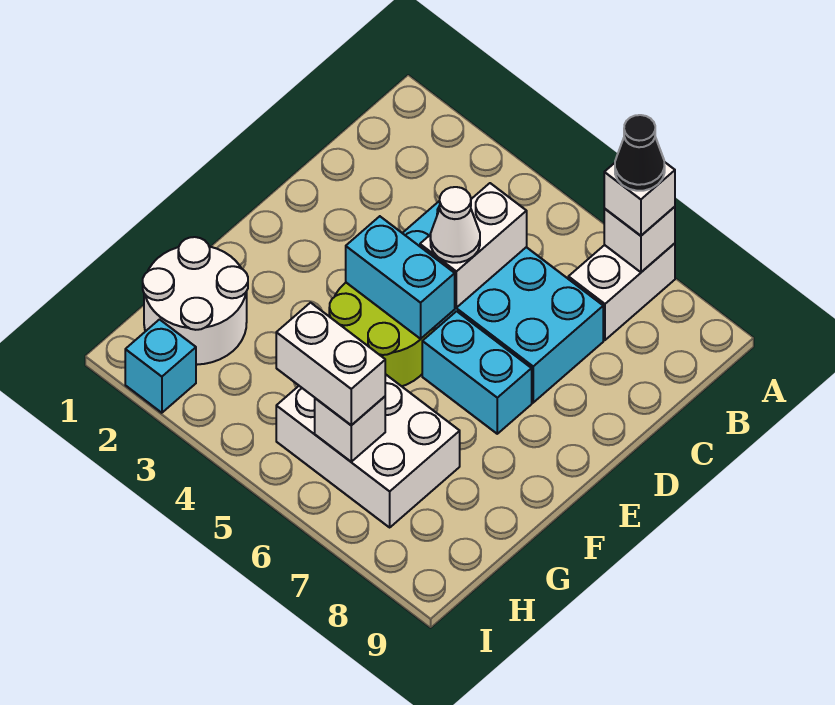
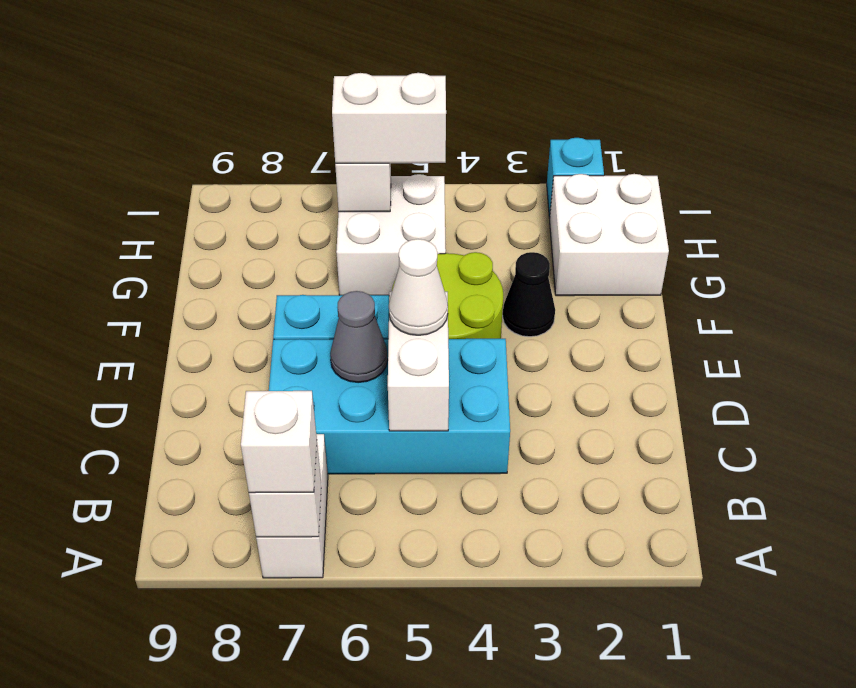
black cone A7 level 4 -> black cone F3 level 1
none -> grey cone D6 level 2
cyan brick E4:E5 level 2 -> none
white round brick G1:H2 level 1 -> white brick G1:H2 level 1
white brick G5:H7 level 1 -> white brick G5:H6 level 1

